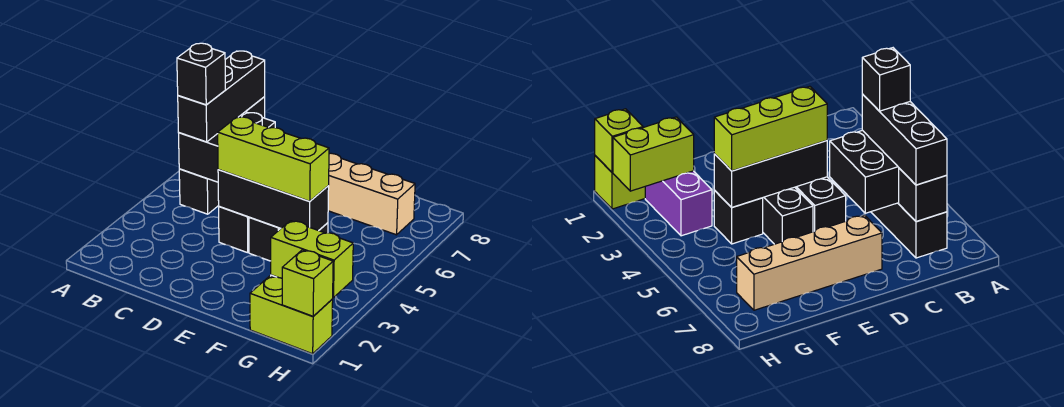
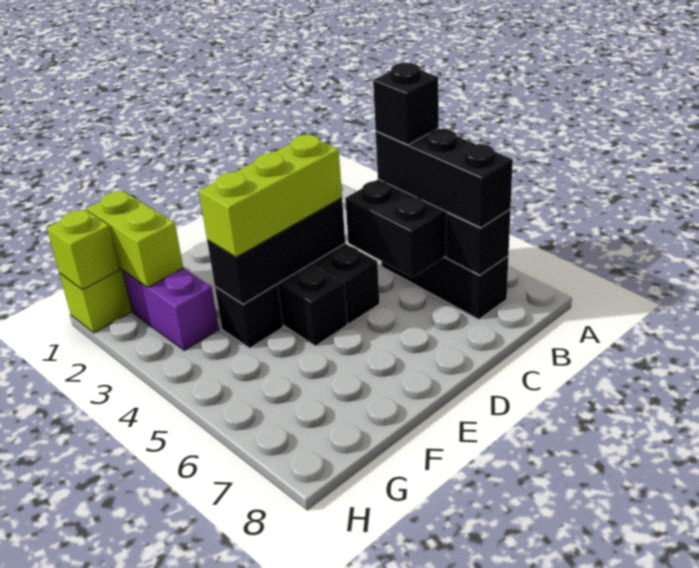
tan brick D7:G7 level 1 -> none
lime brick G2:H2 level 2 -> lime brick G1:G2 level 2

